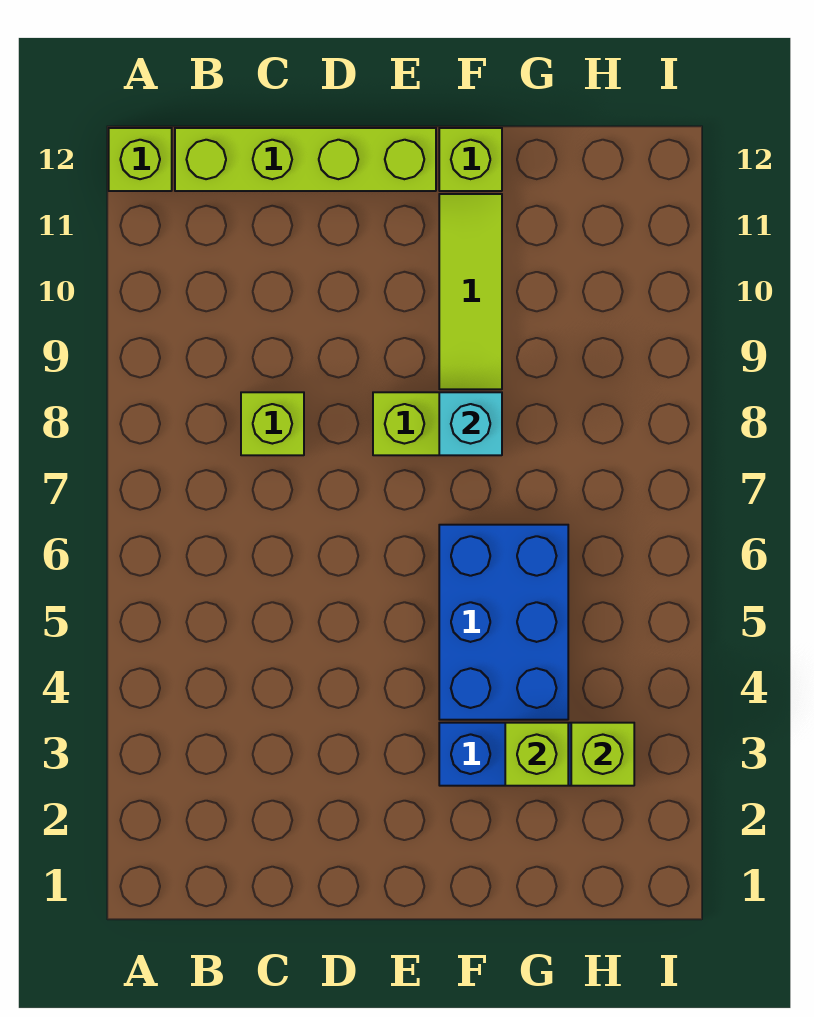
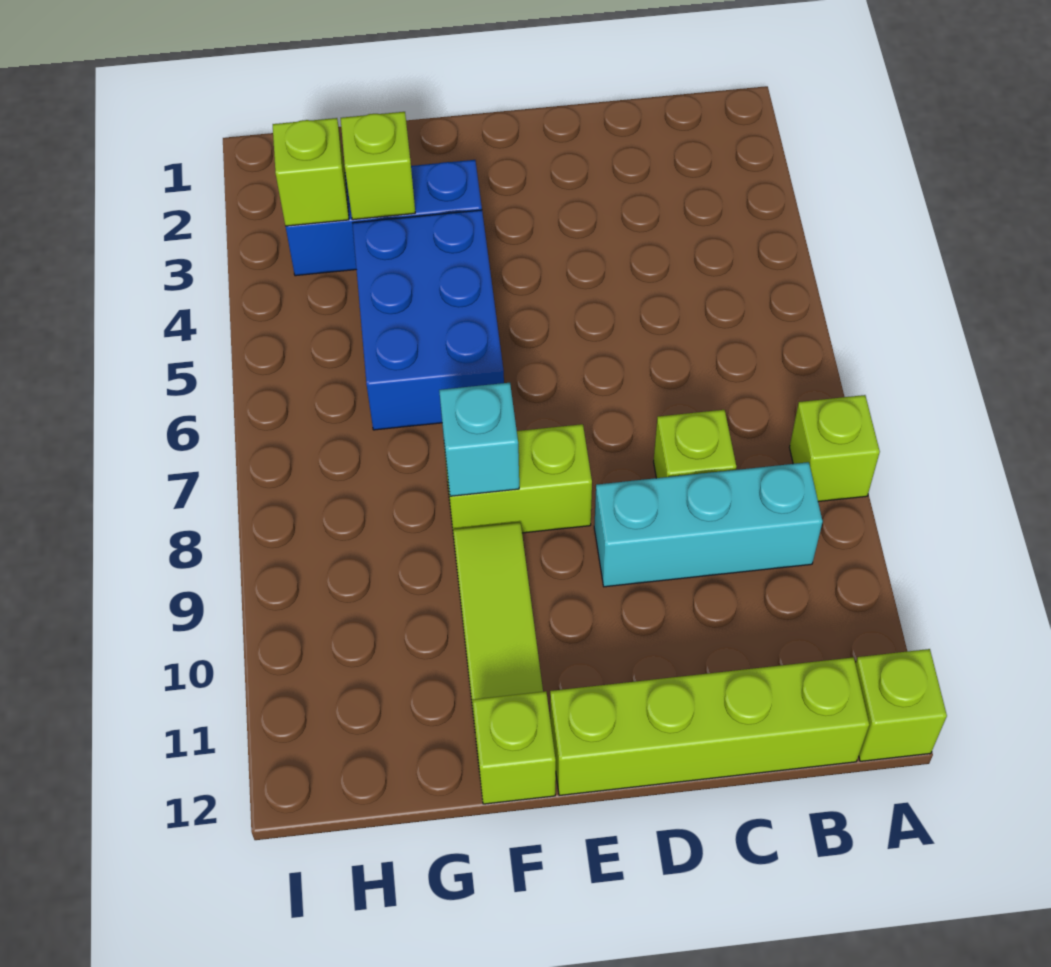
none -> lime brick A8 level 1
none -> cyan brick B9:D9 level 1

